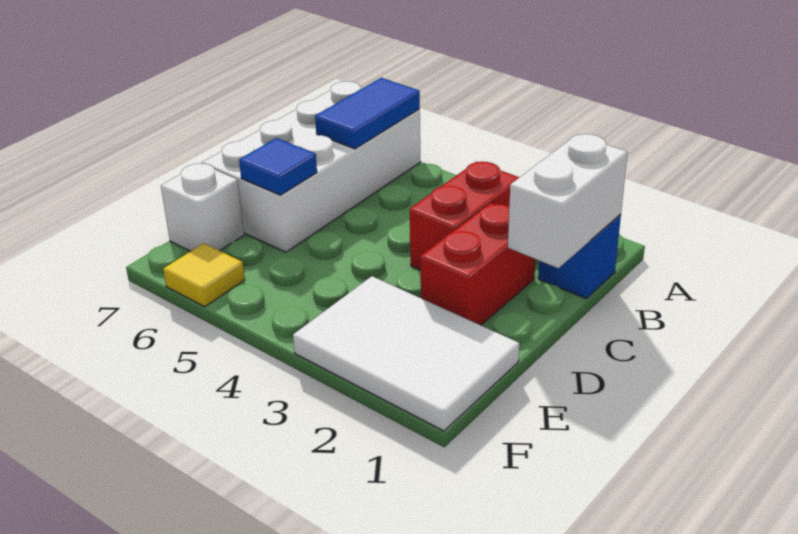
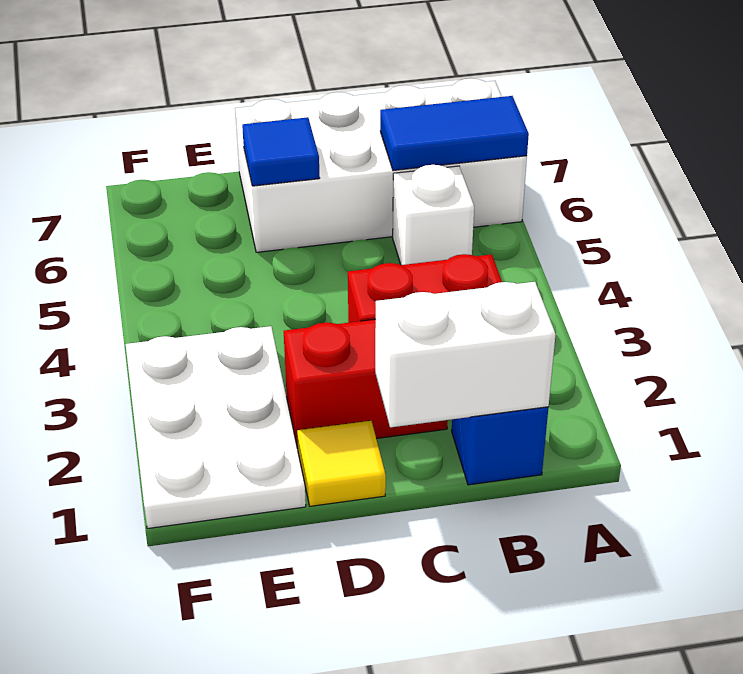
white tile E1:F3 level 1 -> white plate E1:F3 level 1
white brick E7 level 1 -> white brick B5 level 1
yellow tile F6 level 1 -> yellow tile D1 level 1

